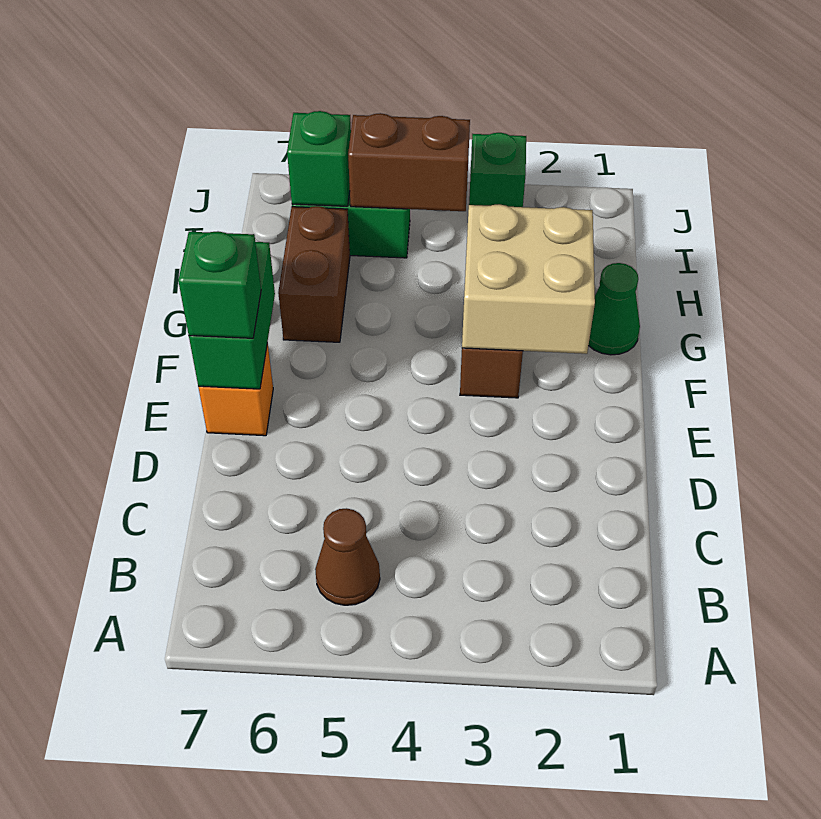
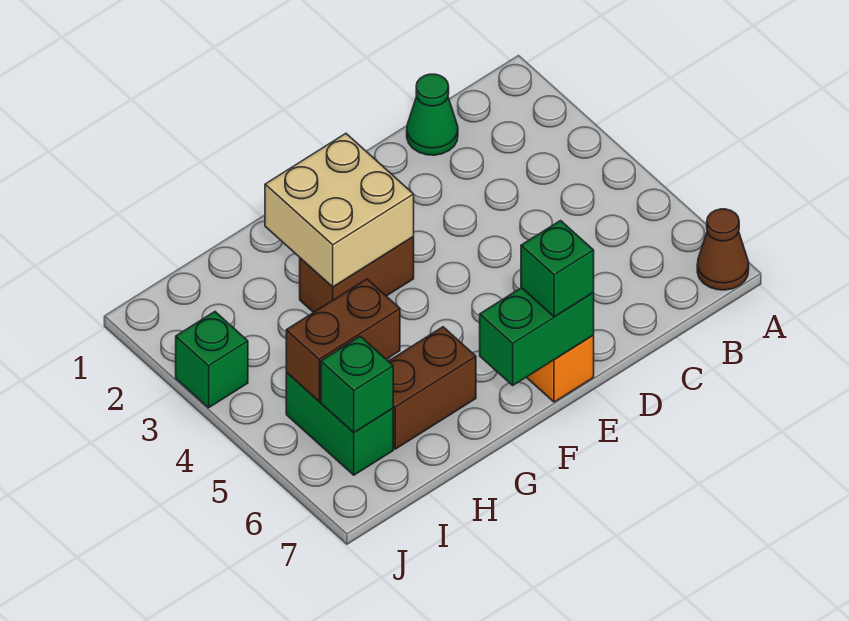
brown cone B5 level 1 -> brown cone A7 level 1
green cone G1 level 1 -> green cone C1 level 1
brown brick I4:I5 level 2 -> brown brick H5:I5 level 2

